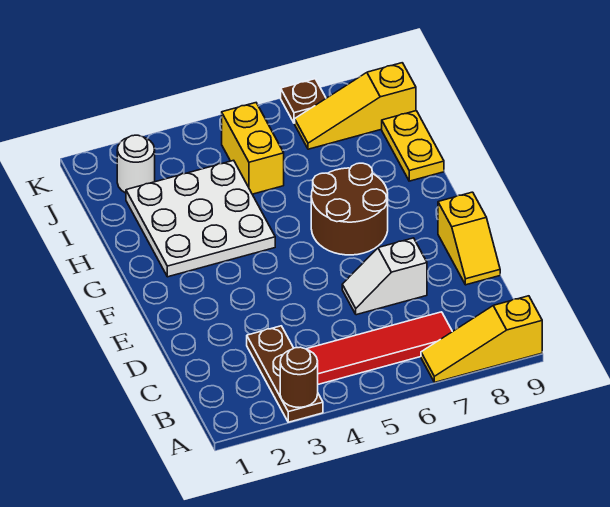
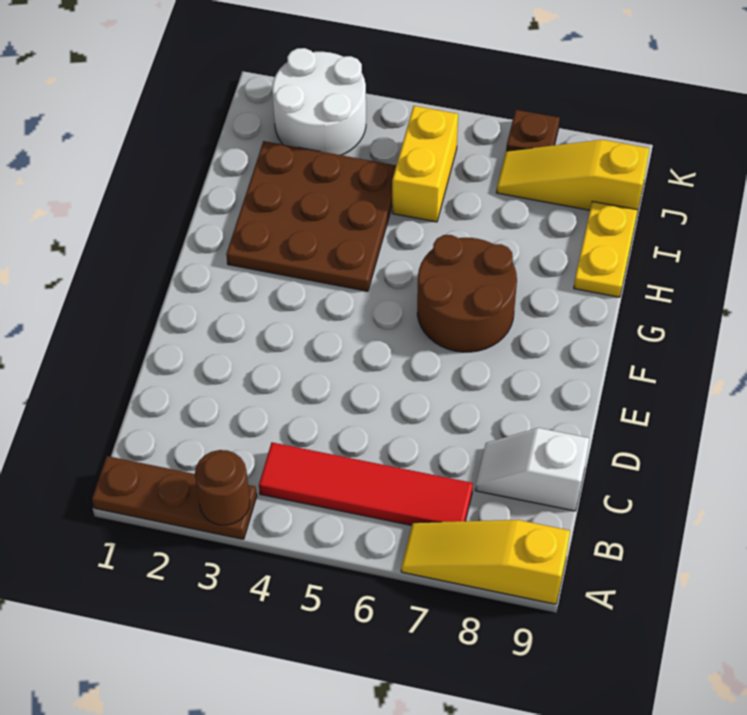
brown plate A3:C3 level 1 -> brown plate A1:A3 level 1
white slope D6:D7 level 1 top 7 -> white slope C8:C9 level 1 top 9
yellow slope D9:E9 level 1 top E -> none
white plate G2:I4 level 1 -> brown plate G2:I4 level 1
white round brick J2 level 1 -> white round brick J2:K3 level 1

